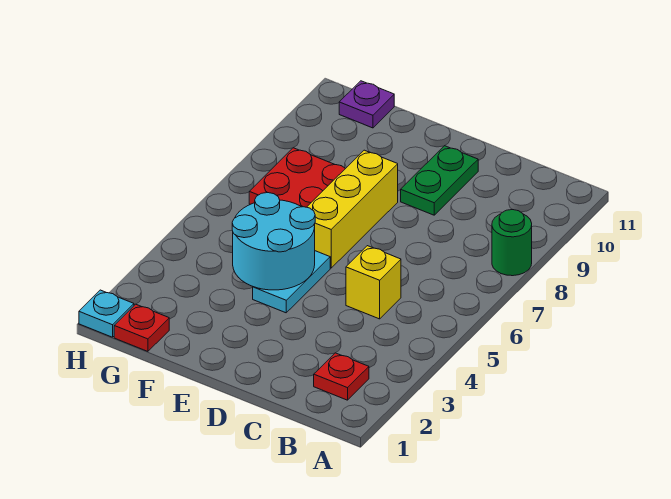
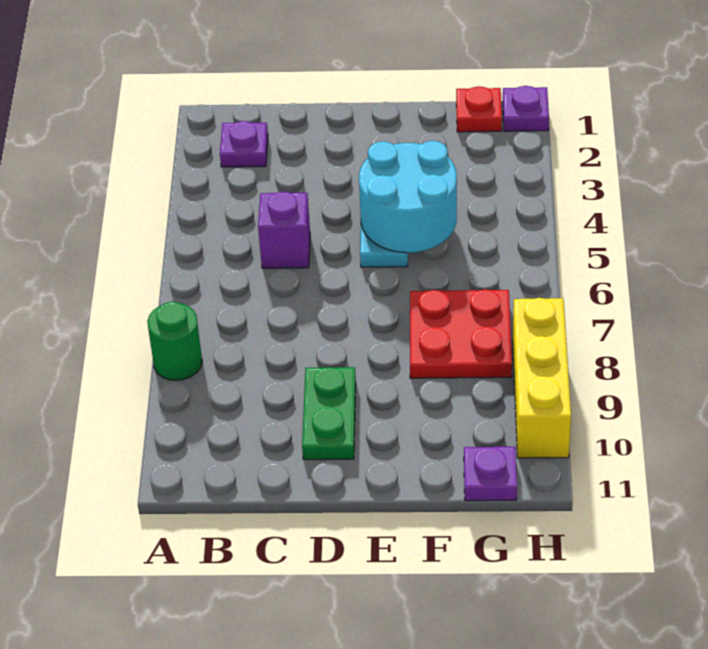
red plate B2 level 1 -> purple plate B2 level 1
yellow brick C5 level 1 -> purple brick C5 level 1
yellow brick E6:E8 level 1 -> yellow brick H8:H10 level 1
cyan plate H1 level 1 -> purple plate H1 level 1

